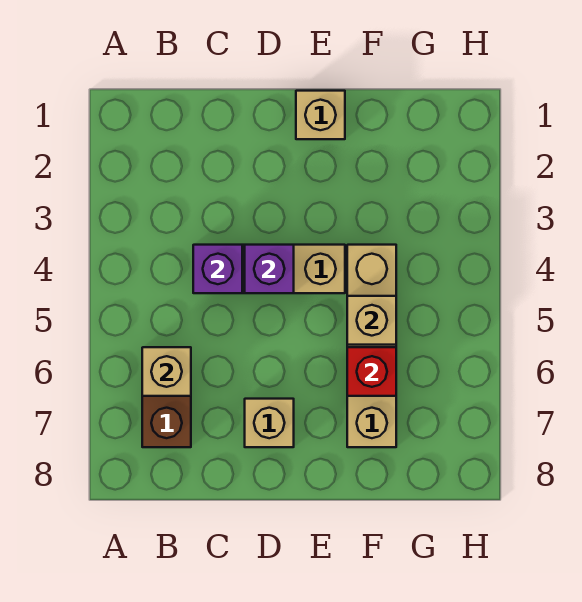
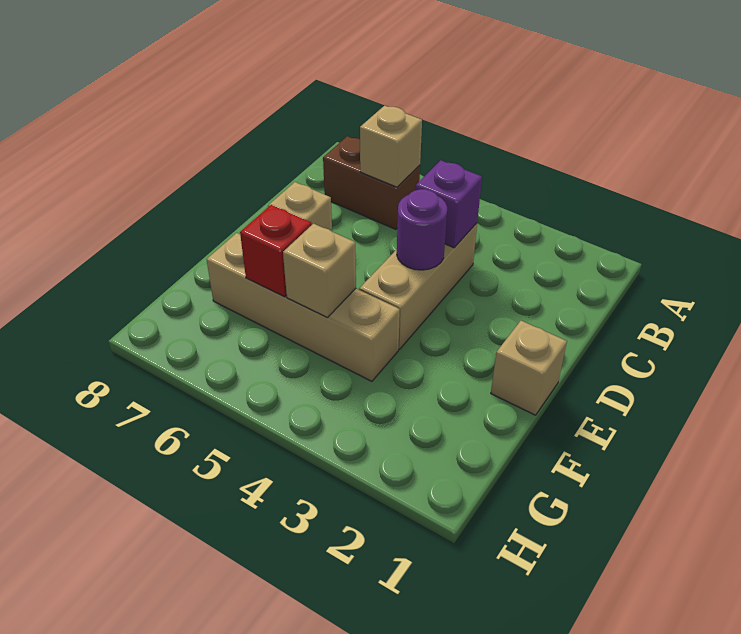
purple brick D4 level 2 -> purple round brick D4 level 2

